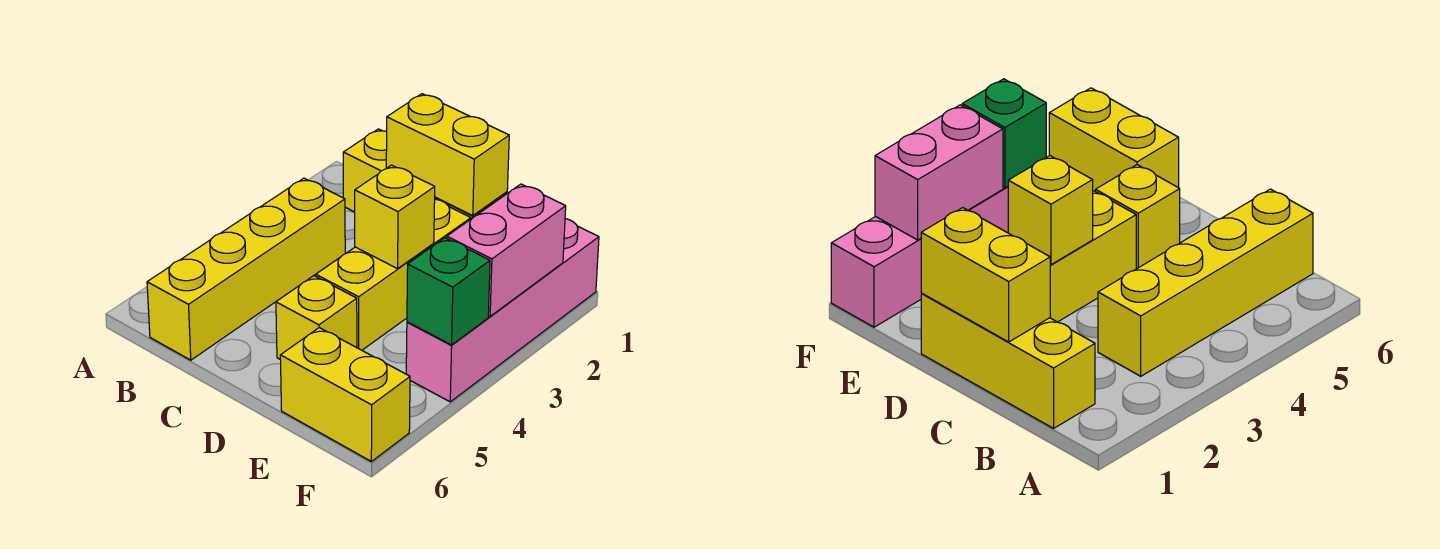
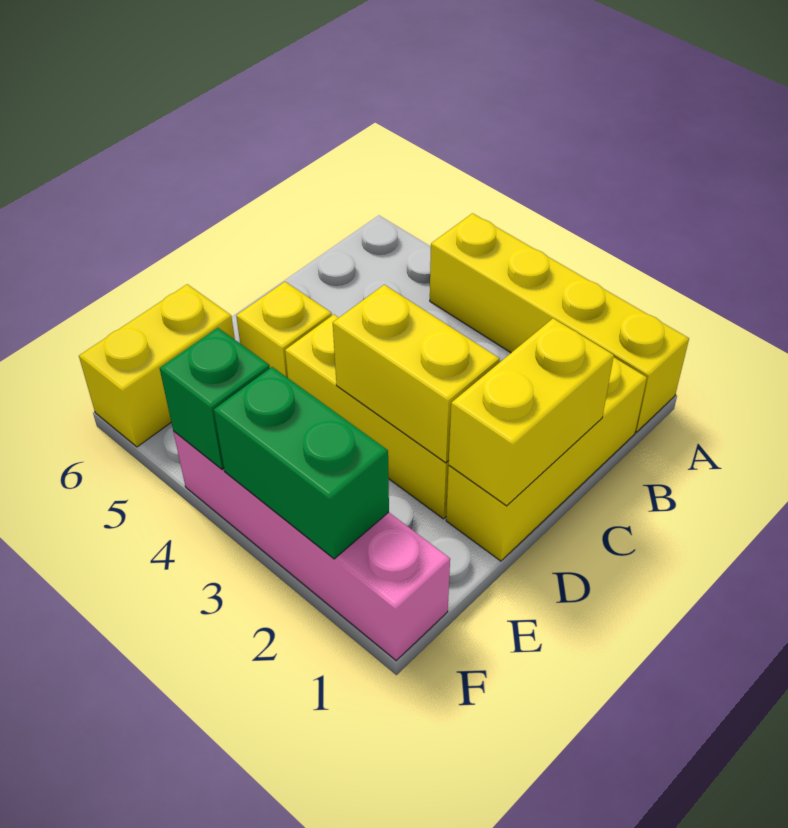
yellow brick B3:B6 level 1 -> yellow brick A1:A4 level 1
yellow brick D3 level 2 -> yellow brick D2:D3 level 2
pink brick F2:F3 level 2 -> green brick F2:F3 level 2

